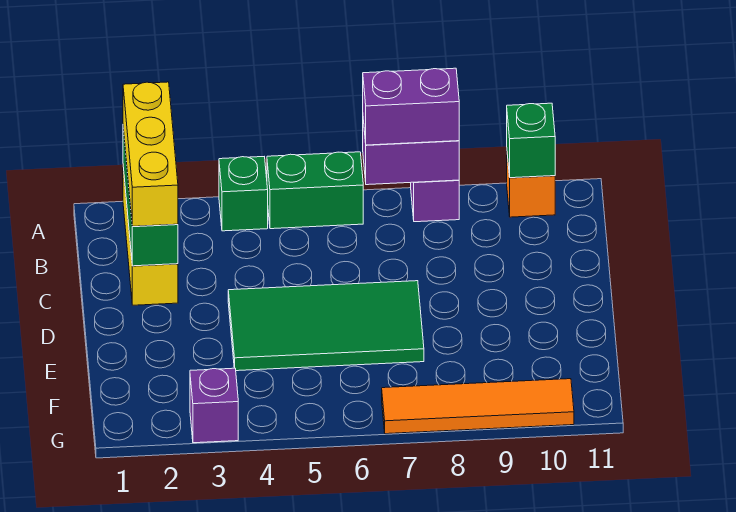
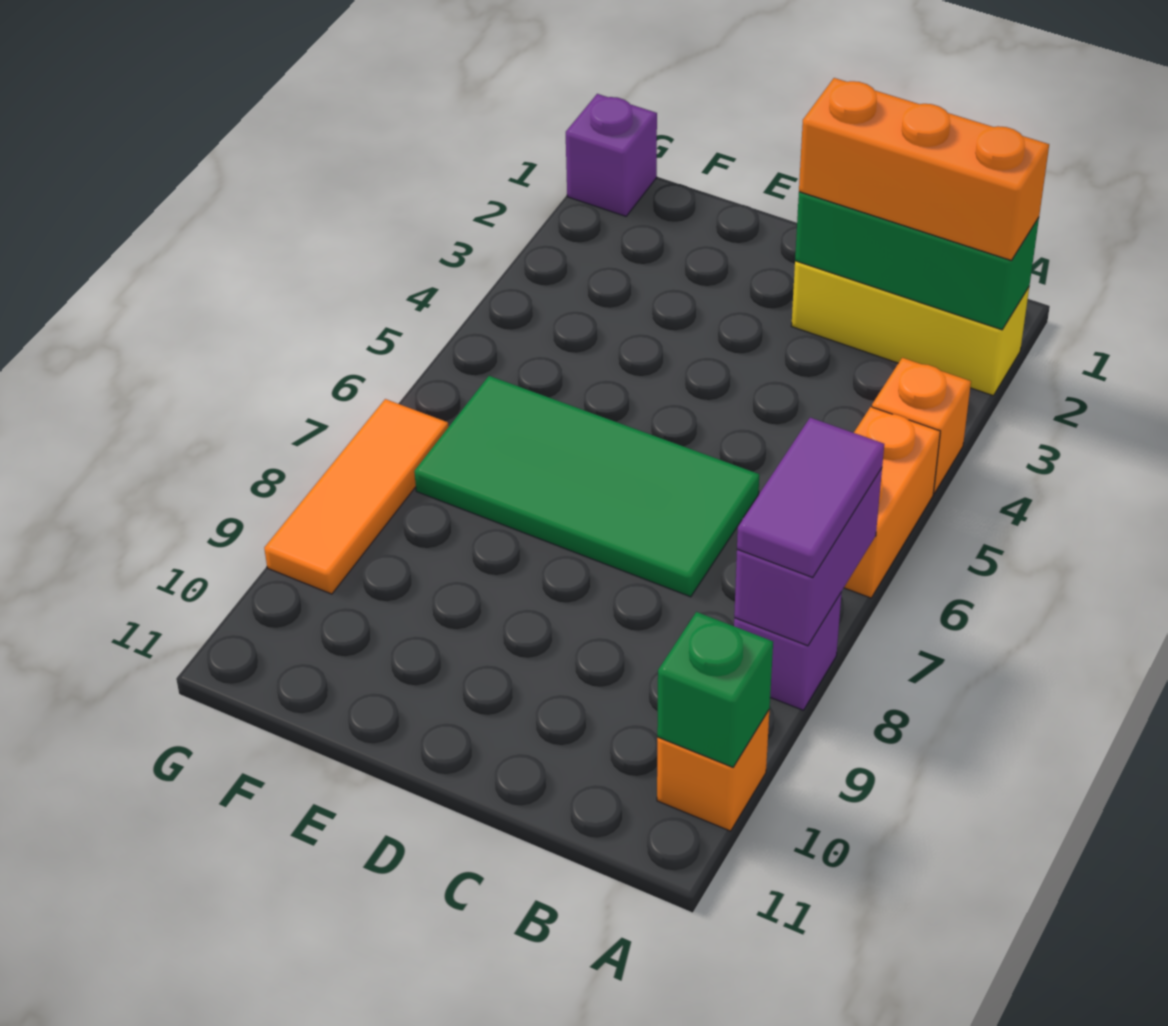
yellow brick A2:C2 level 3 -> orange brick A2:C2 level 3
green brick A4 level 1 -> orange brick A4 level 1
green brick A5:A6 level 1 -> orange brick A5:A6 level 1
purple brick A7:A8 level 3 -> purple tile A7:A8 level 3
green tile D4:E7 level 1 -> green tile C6:F7 level 1
purple brick G3 level 1 -> purple brick G1 level 1
orange tile G7:G10 level 1 -> orange tile G7:G9 level 1

